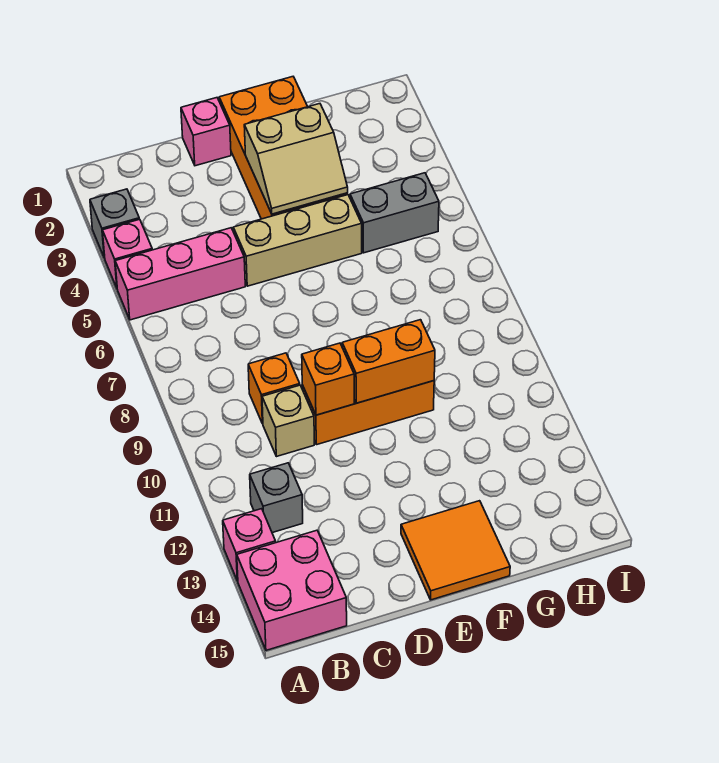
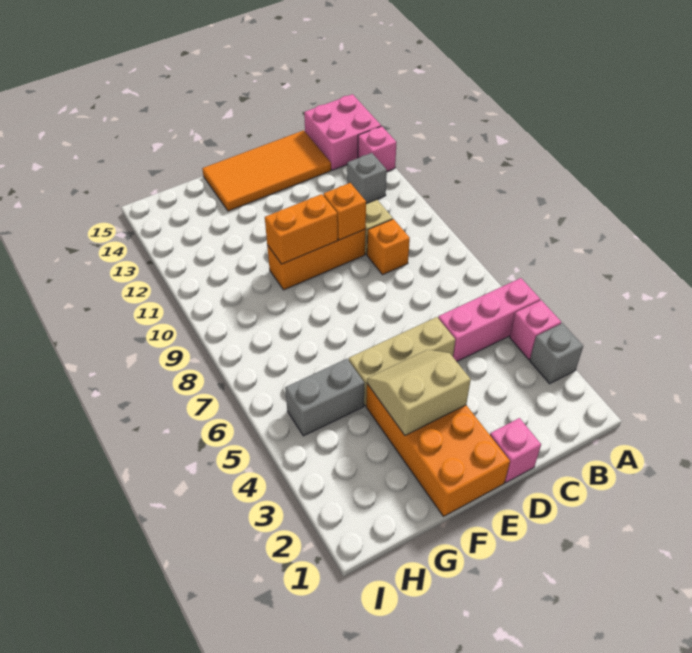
orange tile E14:F15 level 1 -> orange tile C14:F15 level 1

